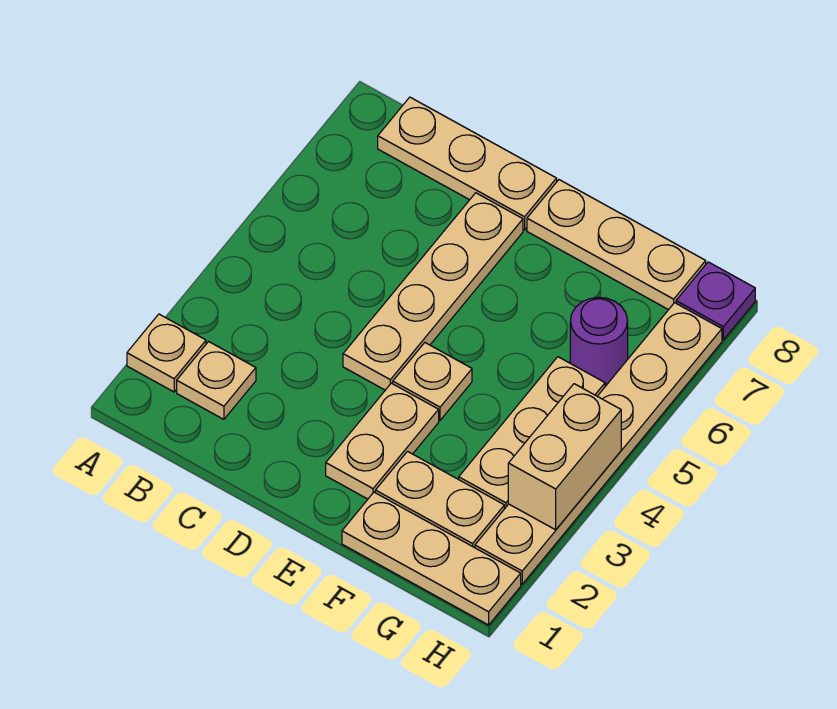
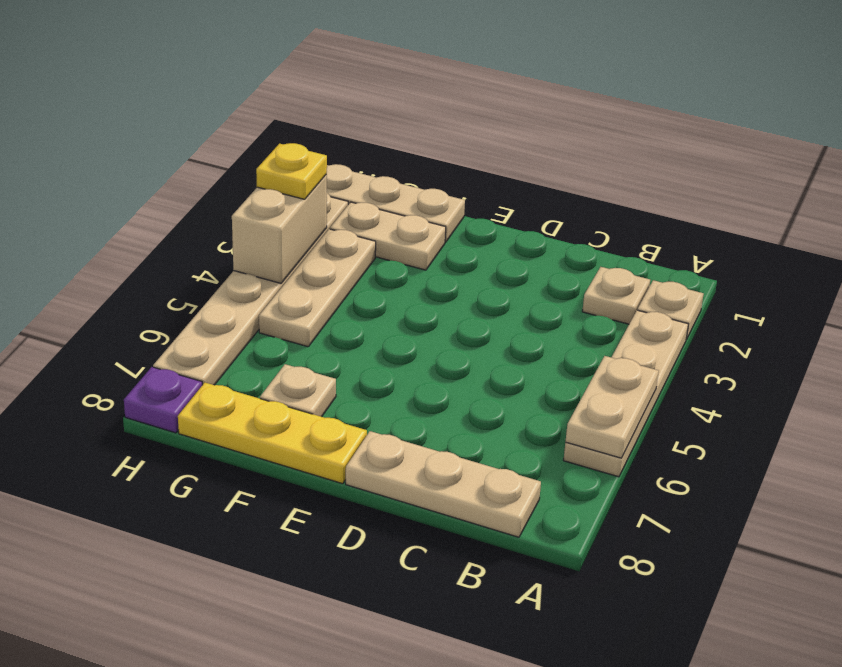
tan plate D4:D7 level 1 -> tan plate A3:A6 level 1
tan plate E2:E3 level 1 -> tan plate A5:A6 level 2
tan plate E4 level 1 -> tan plate F7 level 1
tan plate E8:G8 level 1 -> yellow plate E8:G8 level 1
purple round brick G6 level 1 -> none
none -> yellow plate H3 level 3

